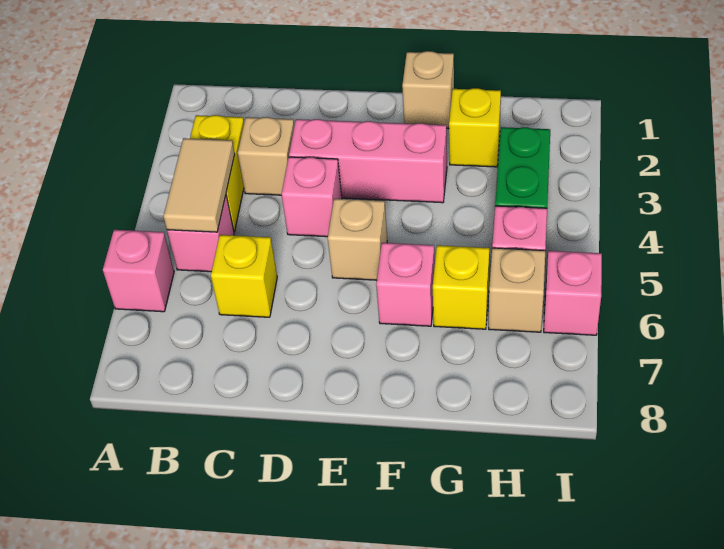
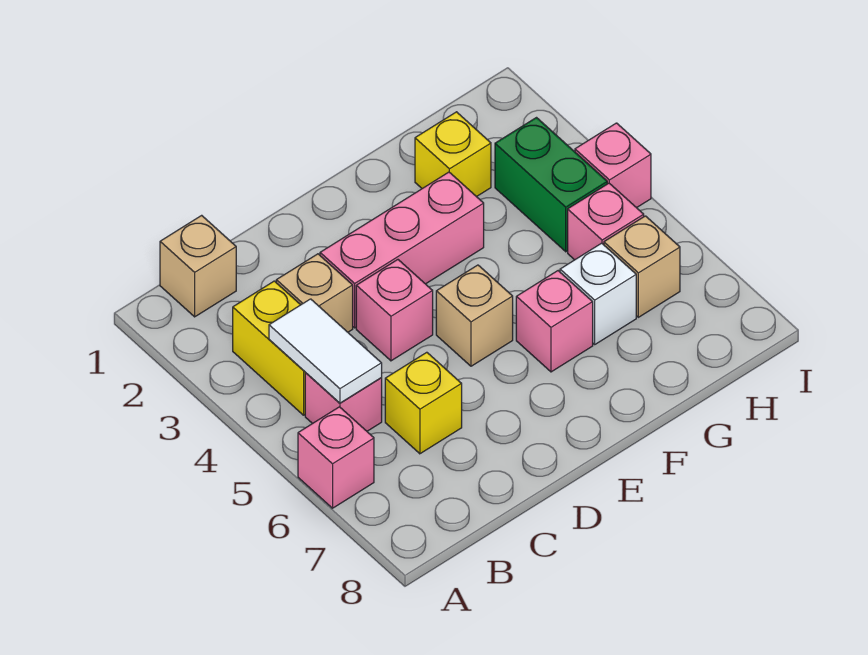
tan tile B4:B5 level 2 -> white tile B4:B5 level 2
tan brick F1 level 1 -> tan brick B1 level 1
yellow brick G6 level 1 -> white brick G6 level 1
pink brick I6 level 1 -> pink brick I4 level 1

